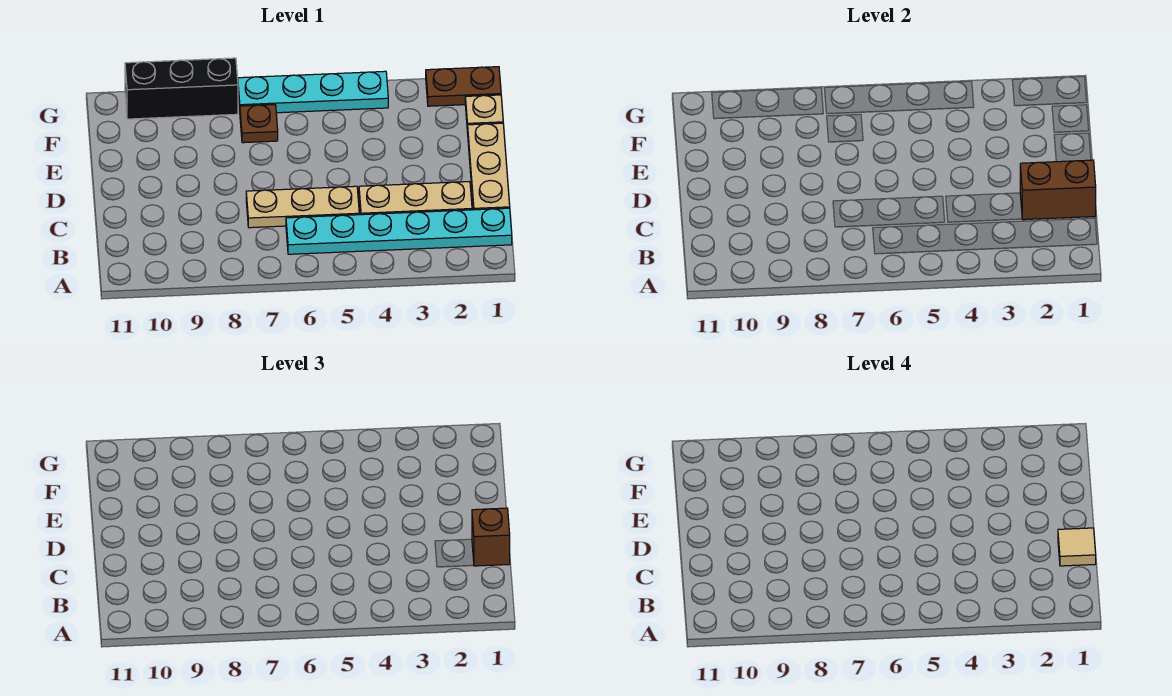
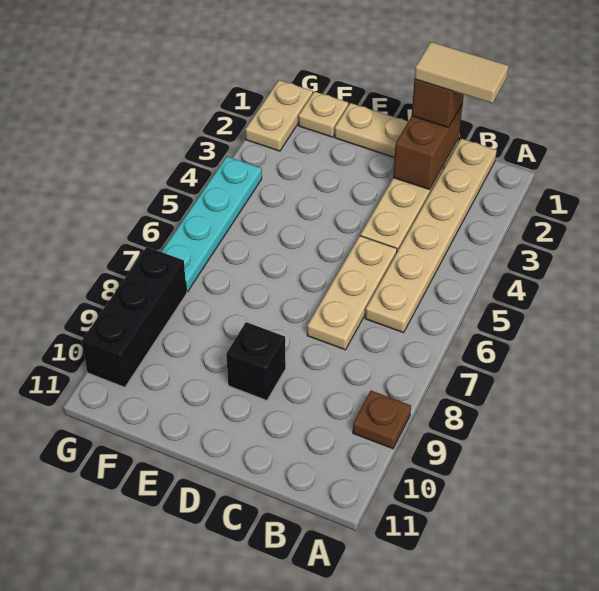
cyan plate B1:B6 level 1 -> tan plate B1:B6 level 1
tan tile C1 level 4 -> tan tile B1:C1 level 4
none -> black brick D9 level 1
brown plate F7 level 1 -> brown plate A9 level 1
brown plate G1:G2 level 1 -> tan plate G1:G2 level 1

